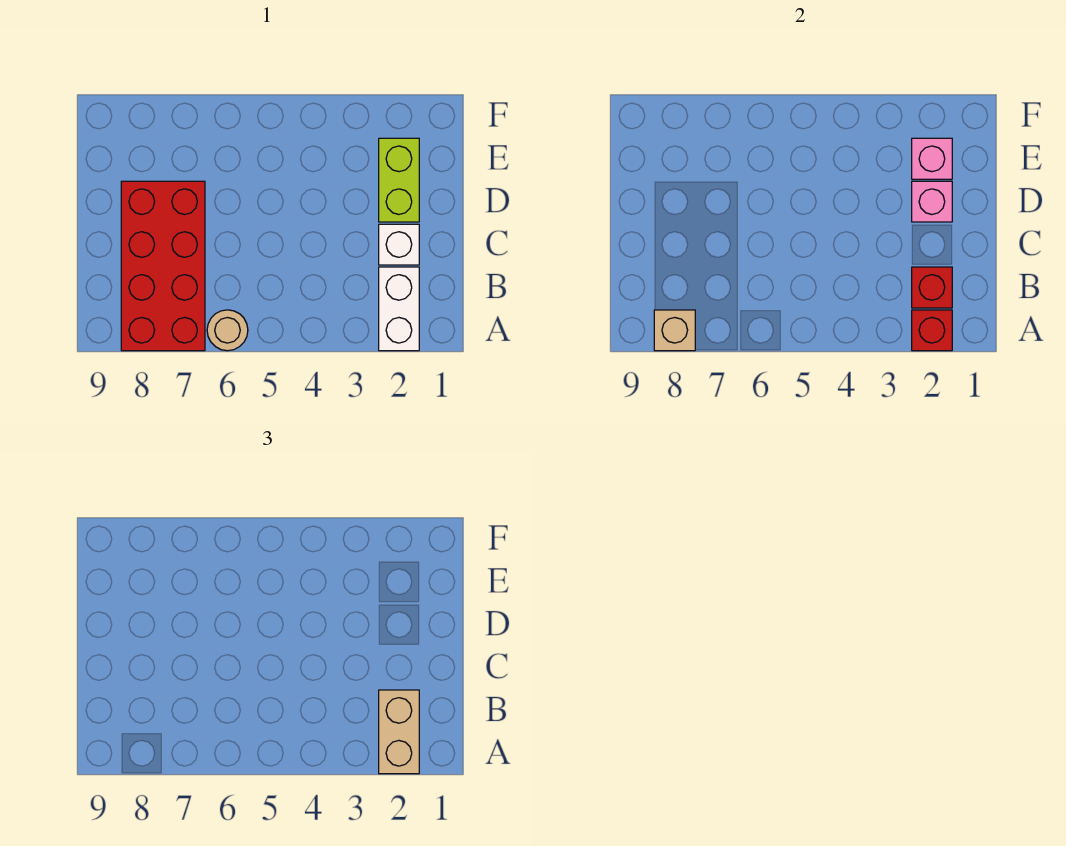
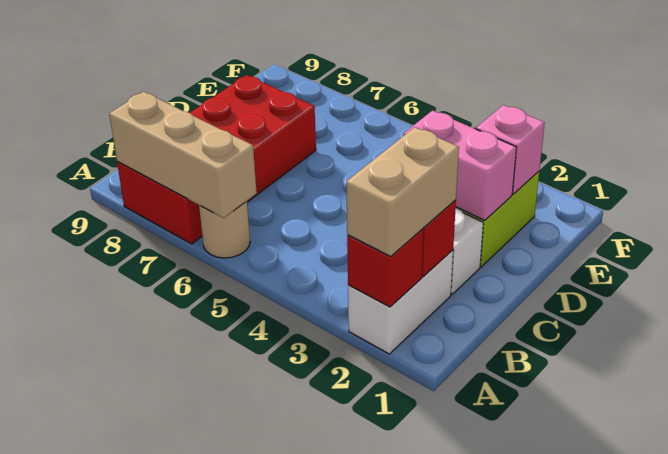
tan brick A8 level 2 -> tan brick A6:A8 level 2
pink brick D2 level 2 -> pink brick D2:D3 level 2

